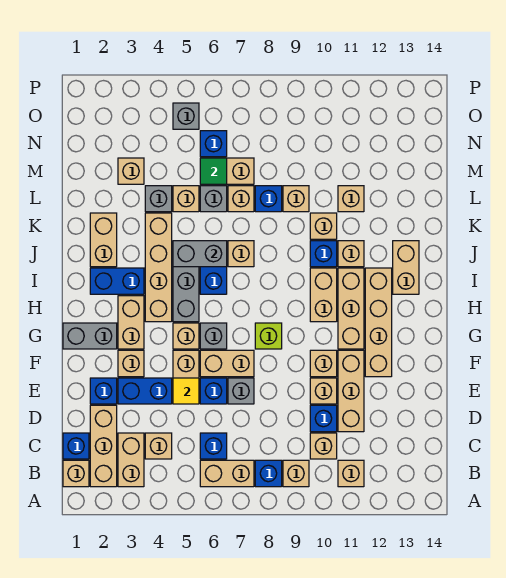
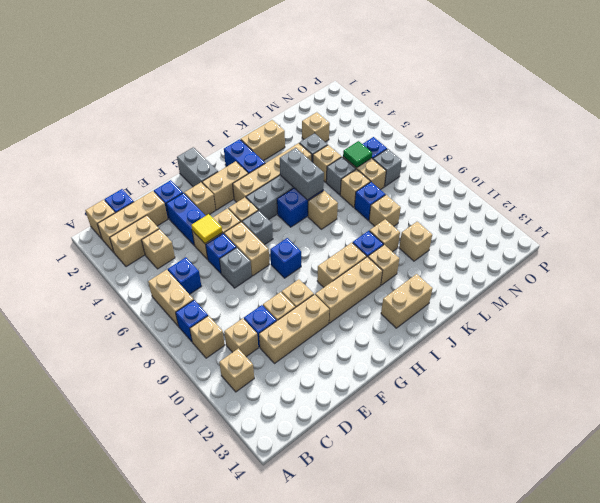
tan brick F12:I12 level 1 -> none
lime brick G8 level 1 -> blue brick G8 level 1
grey brick O5 level 1 -> grey brick N7 level 1

